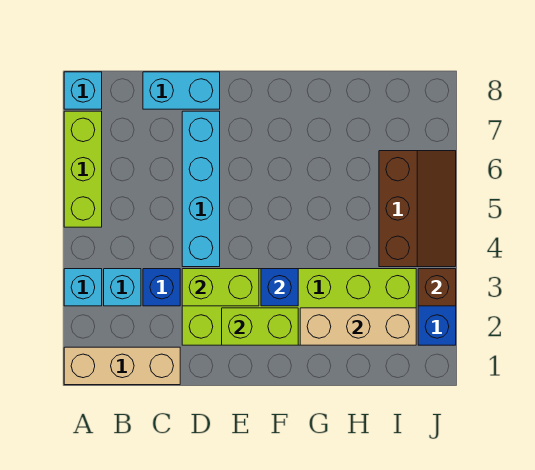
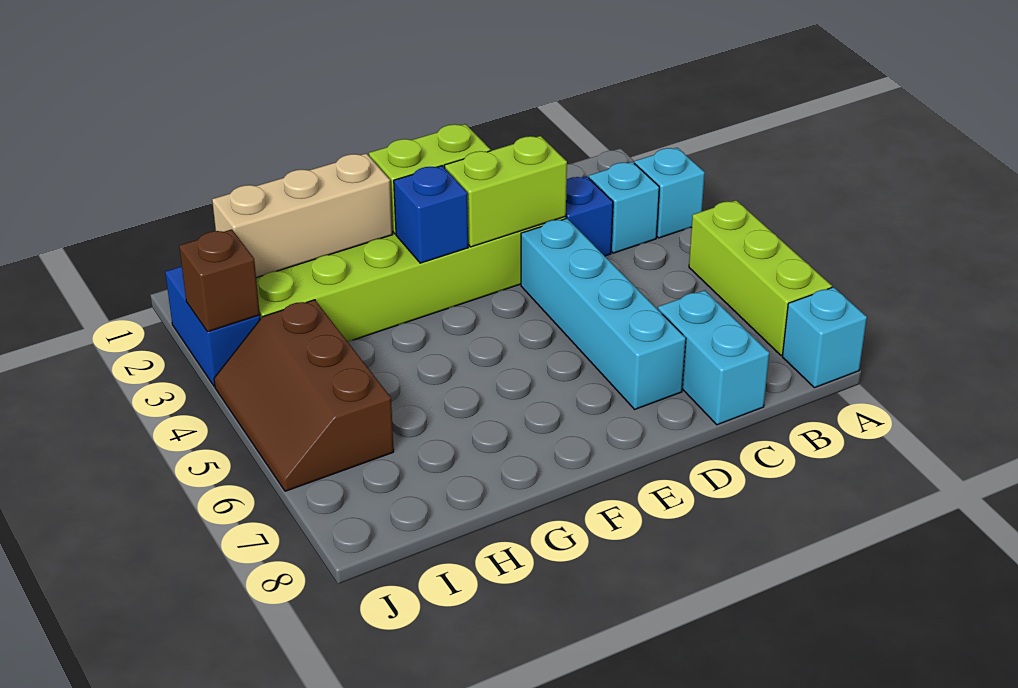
tan brick A1:C1 level 1 -> none
cyan brick C8:D8 level 1 -> cyan brick C7:C8 level 1

